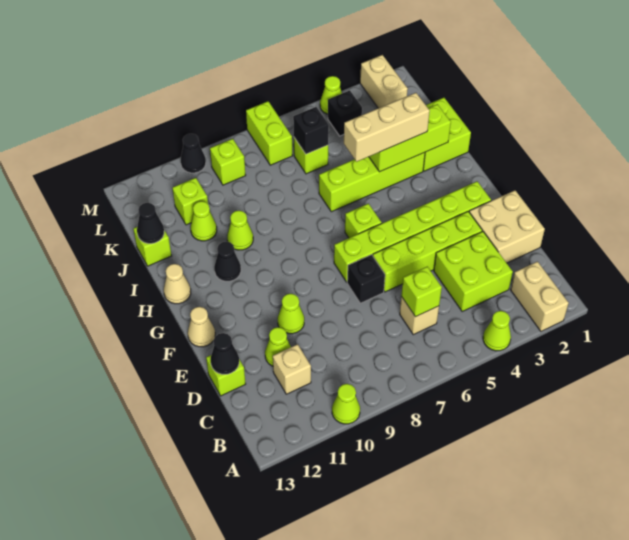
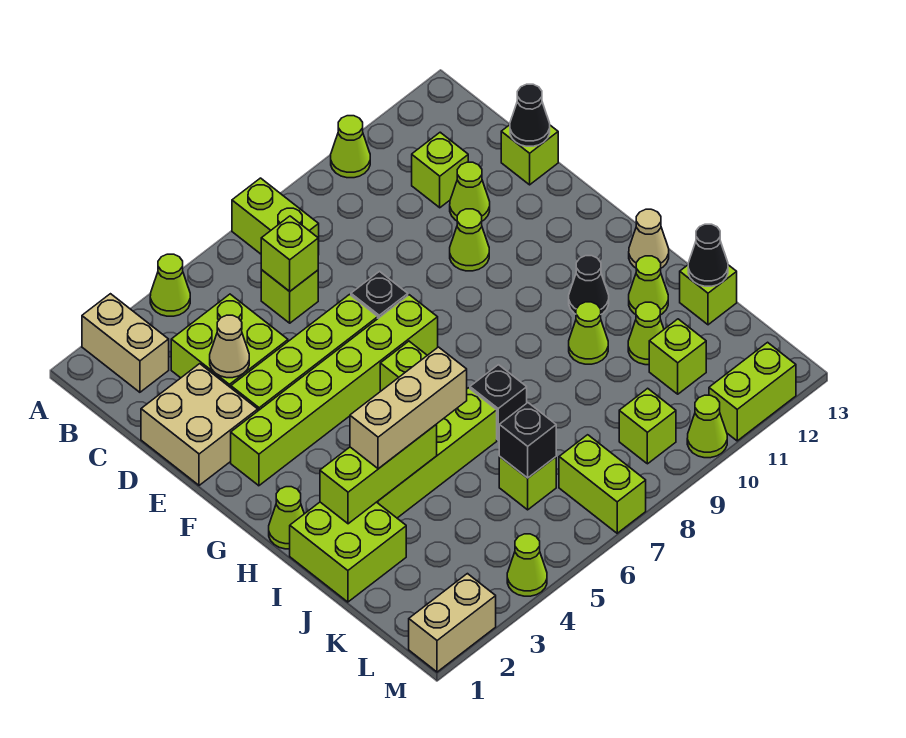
none -> lime brick A7:B7 level 1
tan brick C6 level 1 -> lime brick C6 level 1
tan brick C11 level 1 -> lime brick C11 level 1
tan cone F13 level 1 -> tan cone D3 level 2
none -> lime cone H1 level 1
none -> lime cone I12 level 1
tan brick L2:M2 level 1 -> tan brick M1:M2 level 1
black brick L4 level 1 -> black brick I7 level 1
black cone M10 level 1 -> lime cone M10 level 1
none -> lime brick M11:M12 level 1

